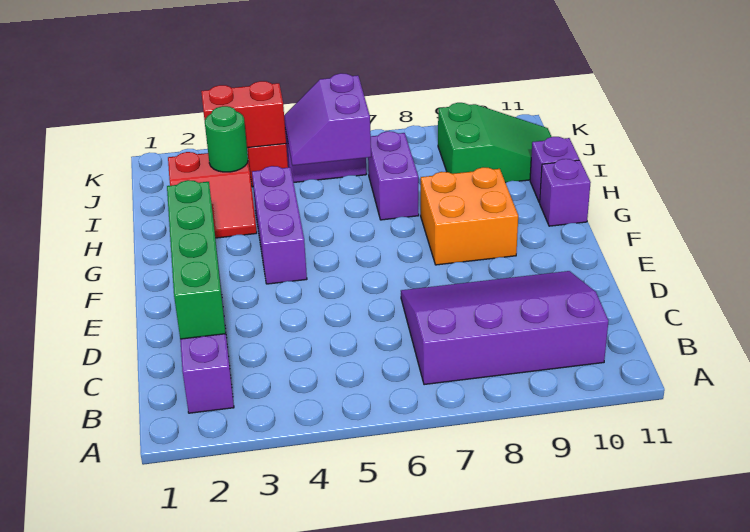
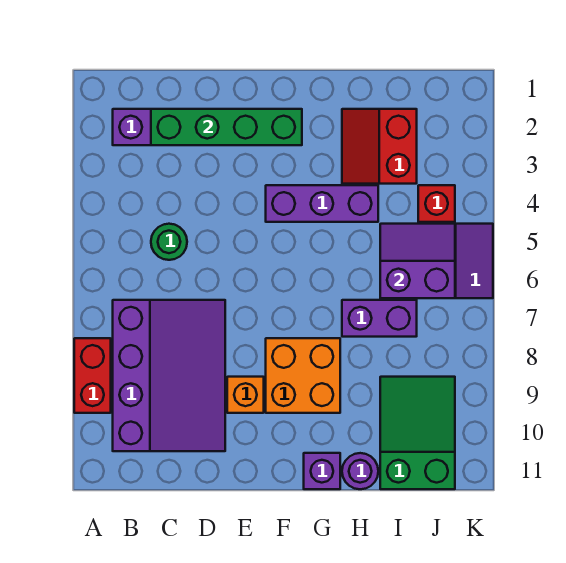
none -> orange brick E9 level 1
purple brick H11 level 1 -> purple round brick H11 level 1
green round brick I3 level 2 -> green round brick C5 level 1
green slope I9:J11 level 1 top 9 -> green slope I9:J11 level 1 top 11
red brick J3:J4 level 2 -> red brick A8:A9 level 1

